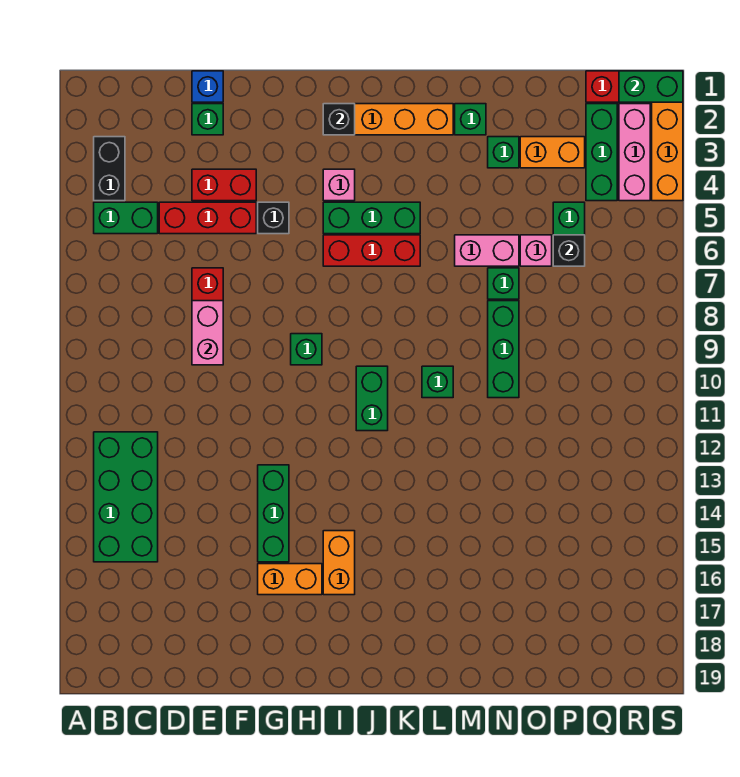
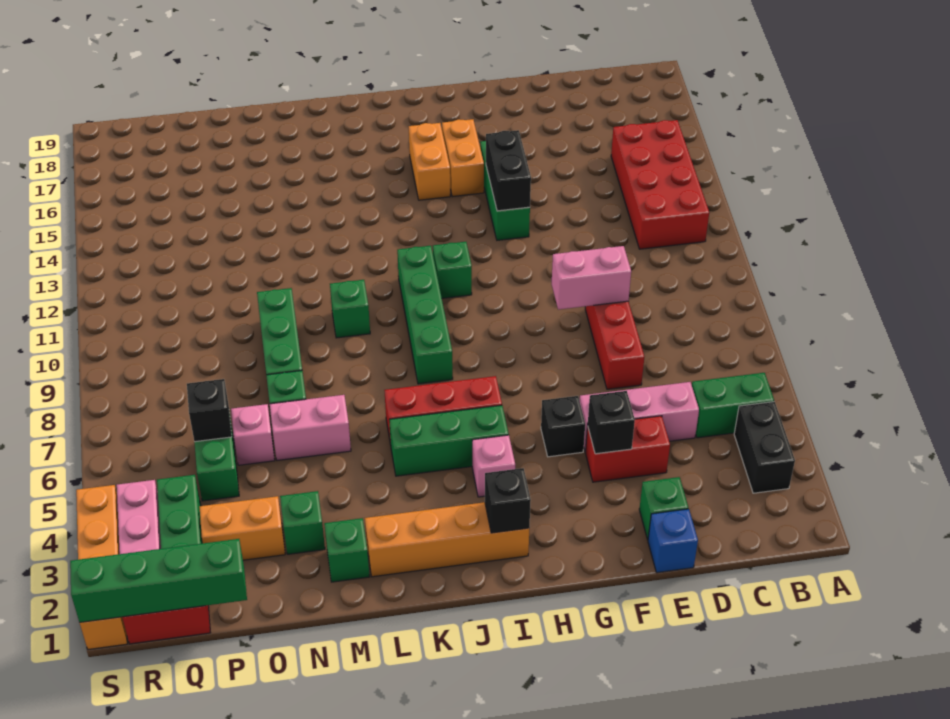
green brick B12:C15 level 1 -> red brick B12:C15 level 1
red brick D5:F5 level 1 -> pink brick D5:F5 level 1
pink brick E8:E9 level 2 -> pink brick E9:F9 level 2
none -> black brick F4 level 2
none -> black brick G13:G14 level 2
orange brick G16:H16 level 1 -> orange brick H15:H16 level 1
green brick H9 level 1 -> green brick I11 level 1
green brick J10:J11 level 1 -> green brick J8:J11 level 1
green brick R1:S1 level 2 -> green brick P1:S1 level 2

